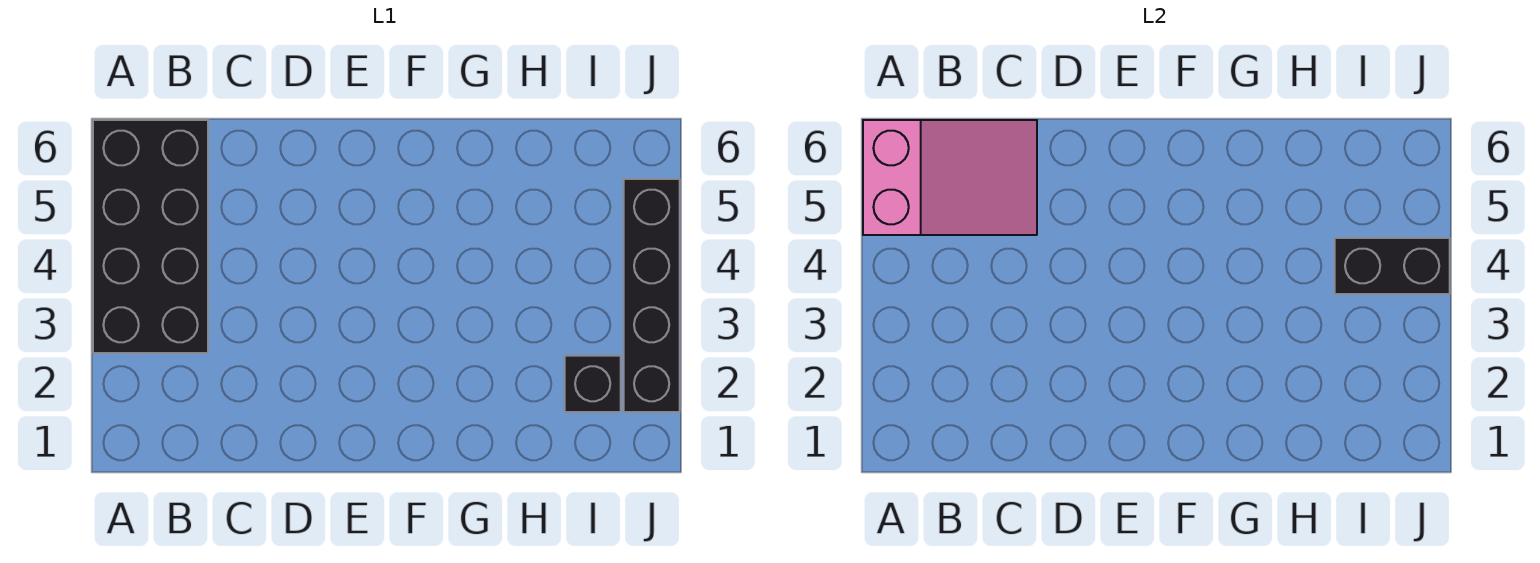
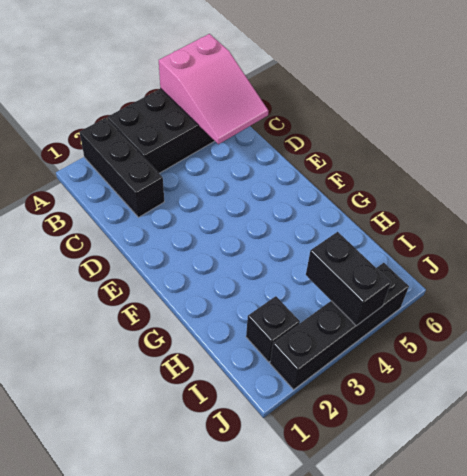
none -> black brick A2:C2 level 1

